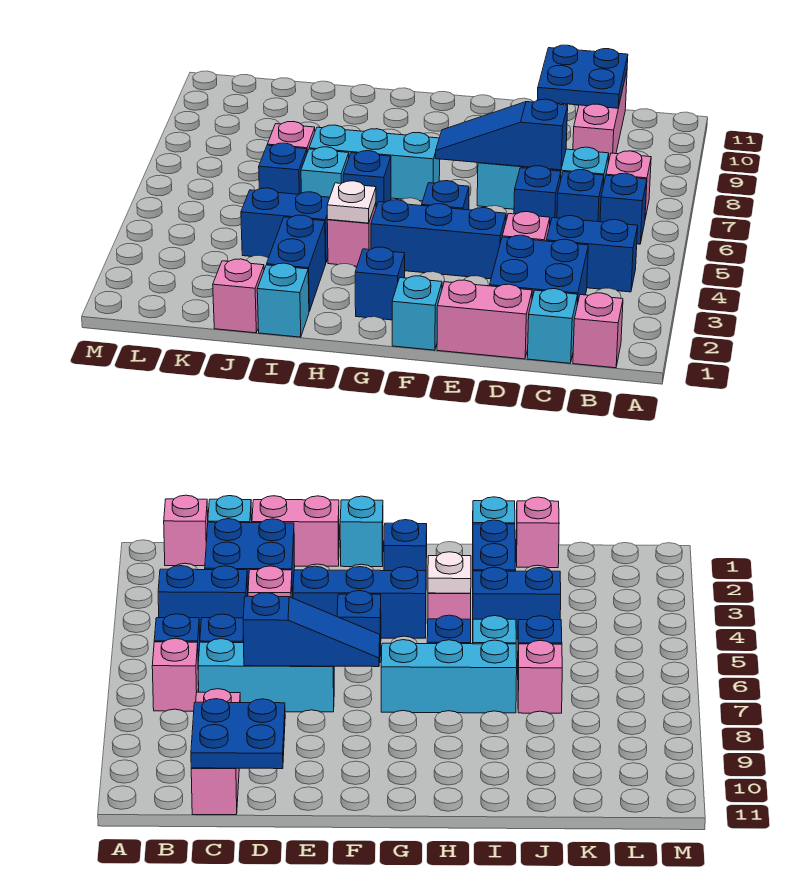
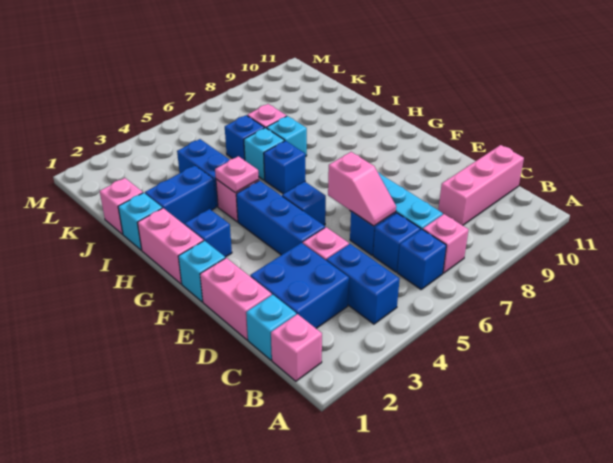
blue plate C10:D11 level 2 -> none
none -> pink slope D6:E6 level 2 top E
blue slope D7:F7 level 2 top D -> none
none -> pink brick G1:H1 level 1
cyan brick G7:I7 level 1 -> cyan brick I7 level 1
white plate H4 level 2 -> pink plate H4 level 2

